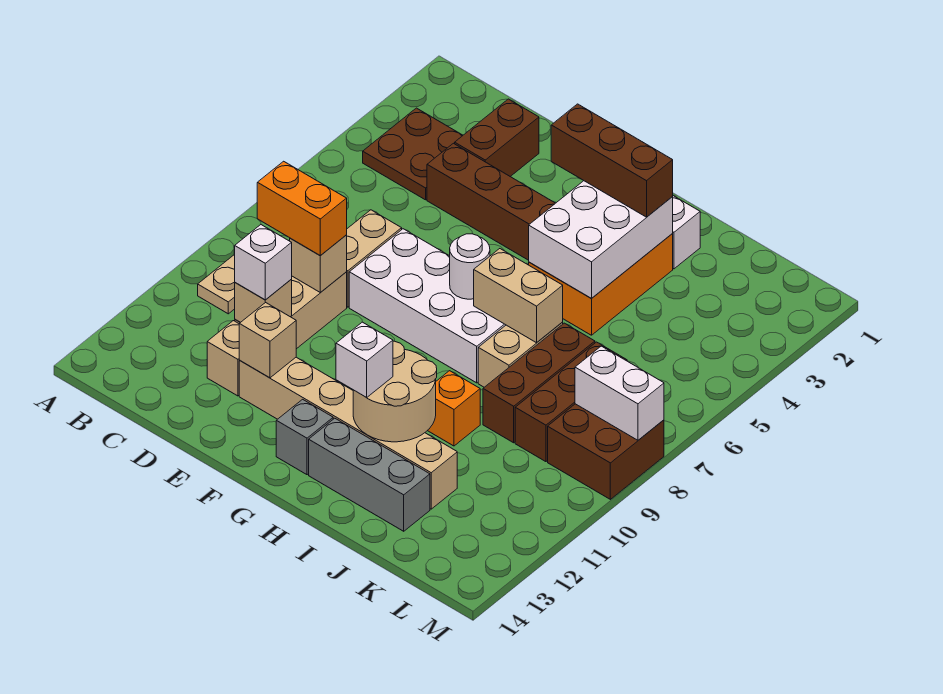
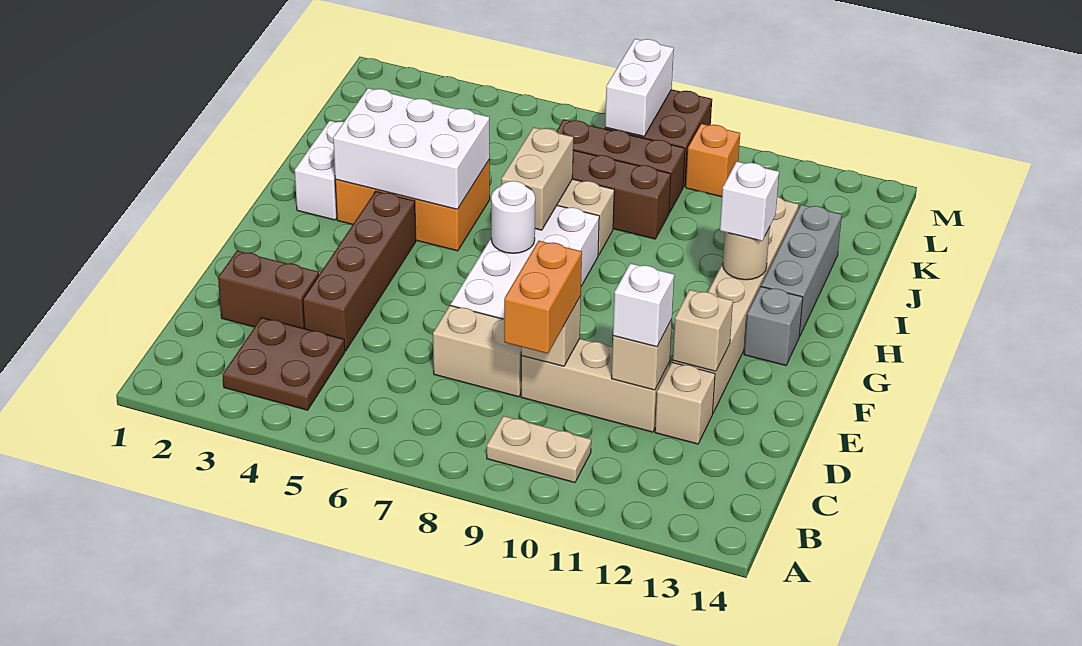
brown brick G3:I3 level 3 -> none
tan round brick H11:I12 level 2 -> tan round brick H12 level 2
orange brick I10 level 1 -> orange brick L10 level 1

